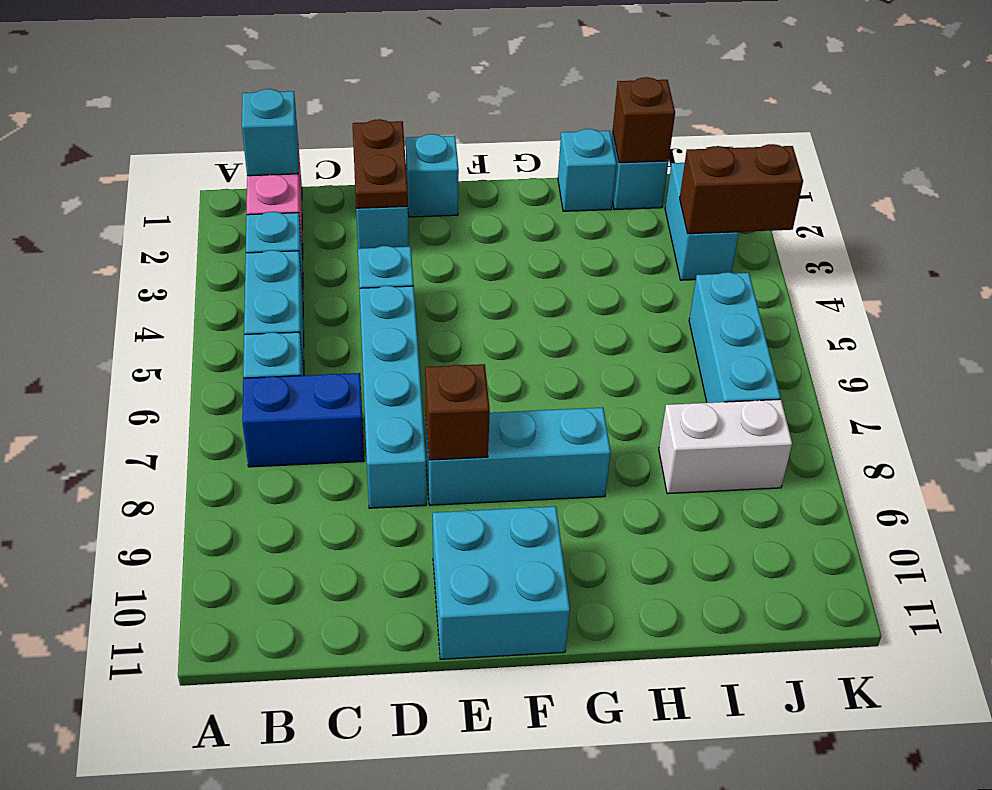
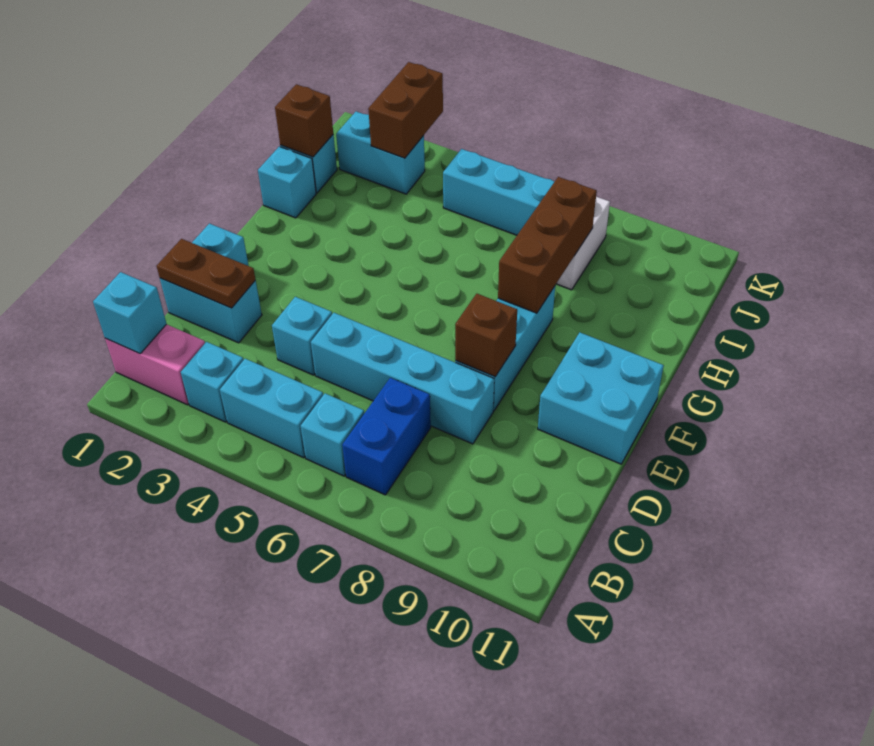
none -> brown brick G8:I8 level 2

